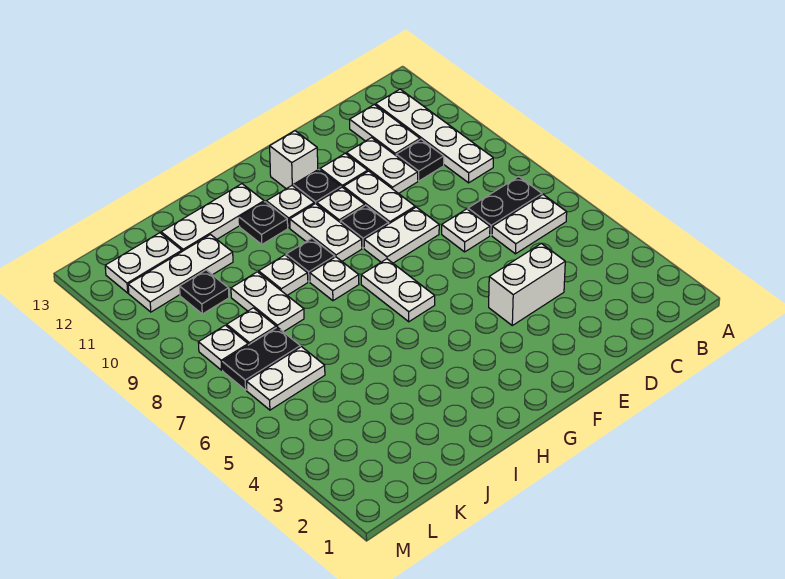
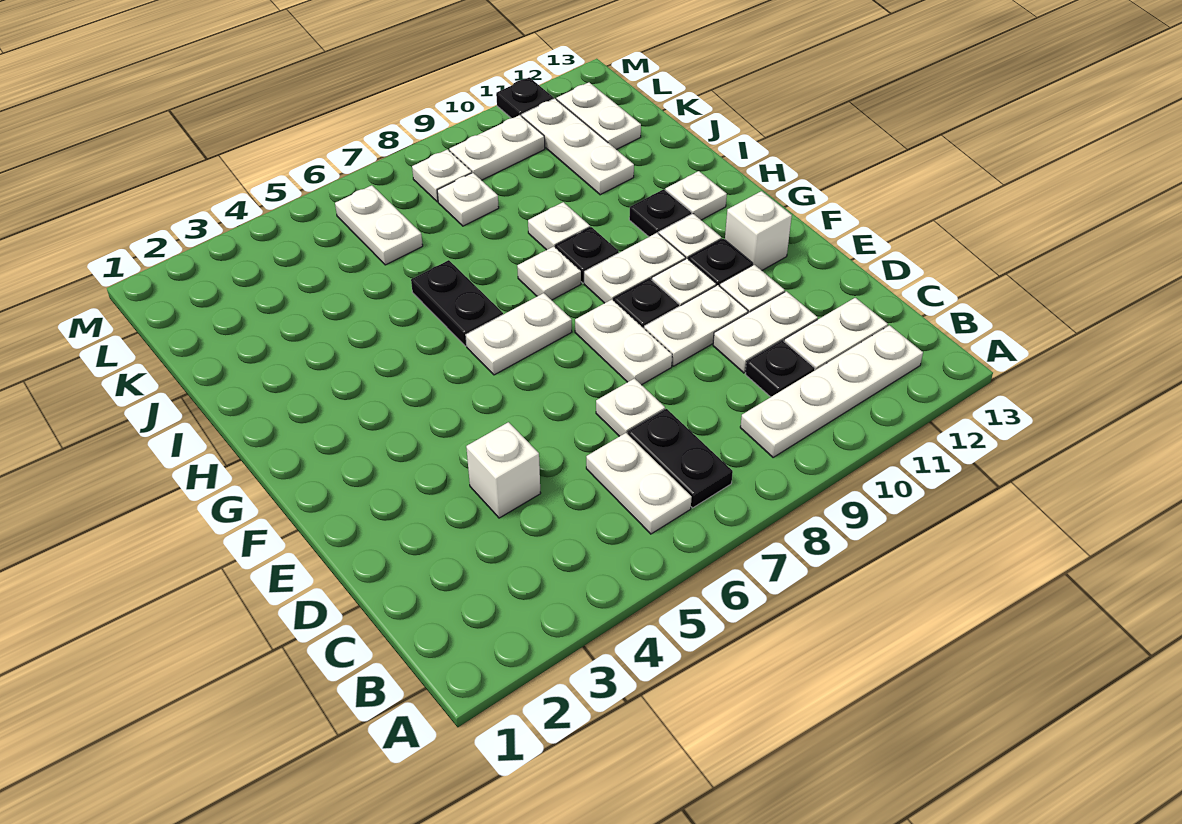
white brick D4:E4 level 1 -> white brick D4 level 1
white plate H12:J12 level 1 -> white plate H12 level 1
white plate J8:J9 level 1 -> white plate L9:L10 level 1
black plate K7:L7 level 1 -> black plate H6:I6 level 1
black plate K10 level 1 -> black plate M11 level 1

